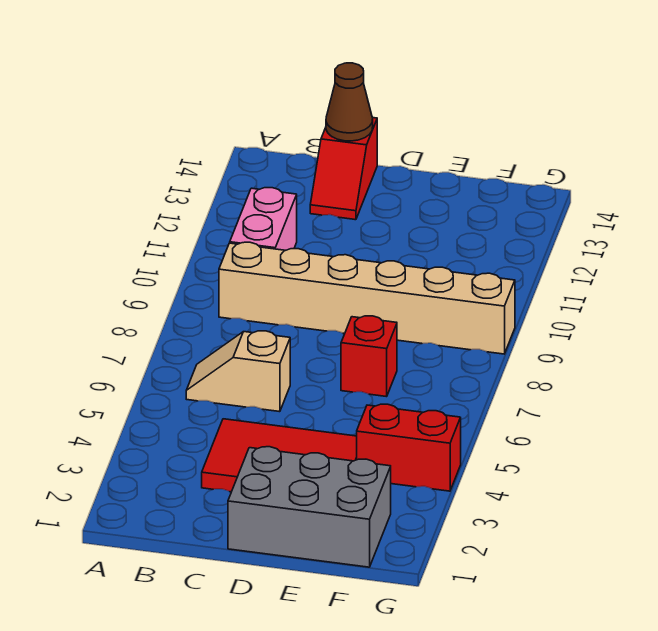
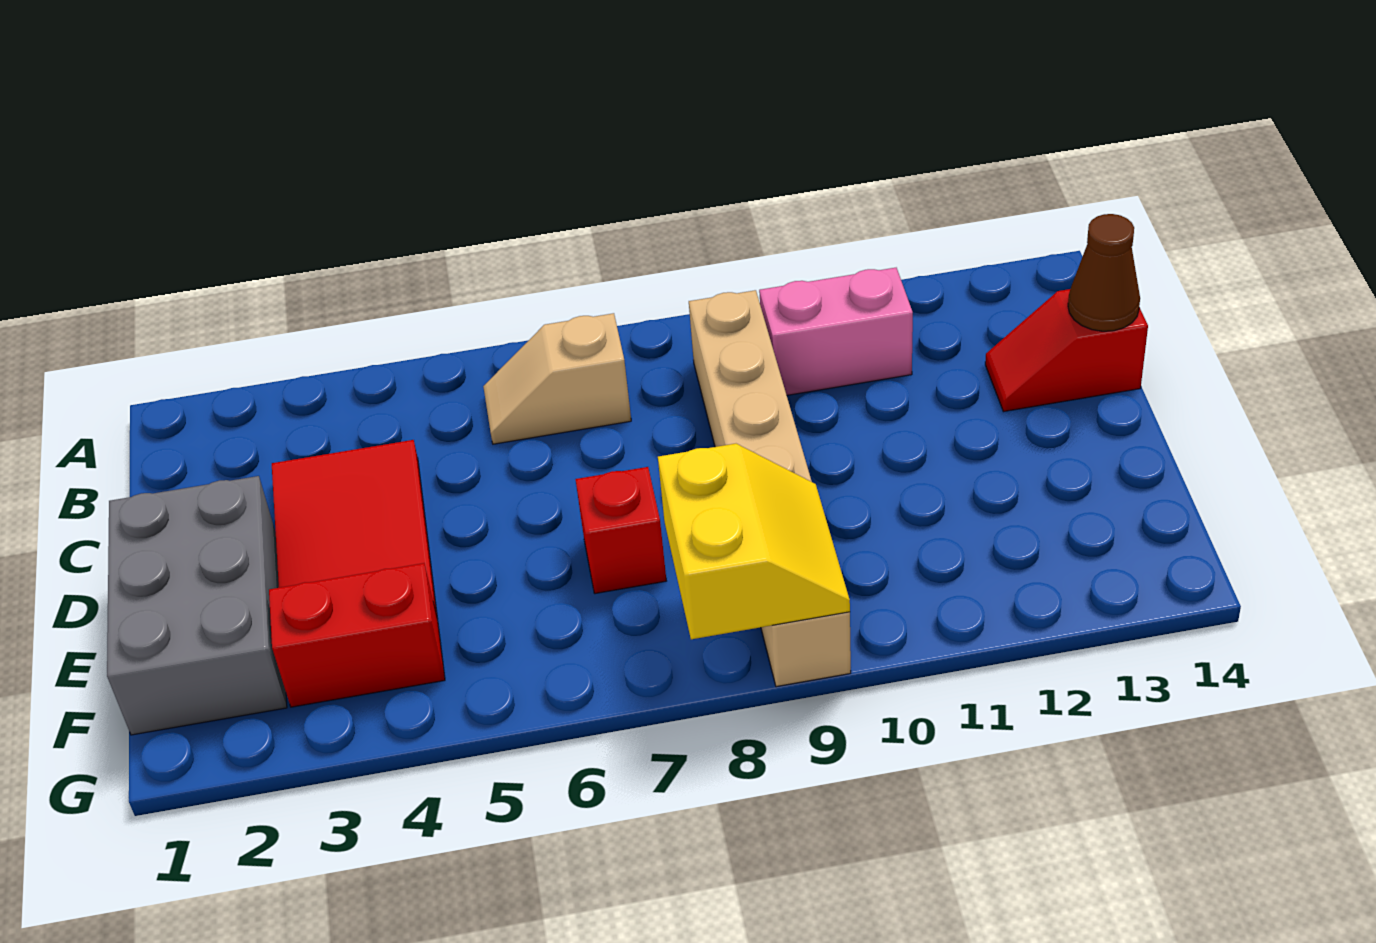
tan slope B6:C6 level 1 top C -> tan slope B6:B7 level 1 top 7
red brick F4:G4 level 1 -> red brick F3:F4 level 1
none -> yellow slope F8:G9 level 2 top 8

